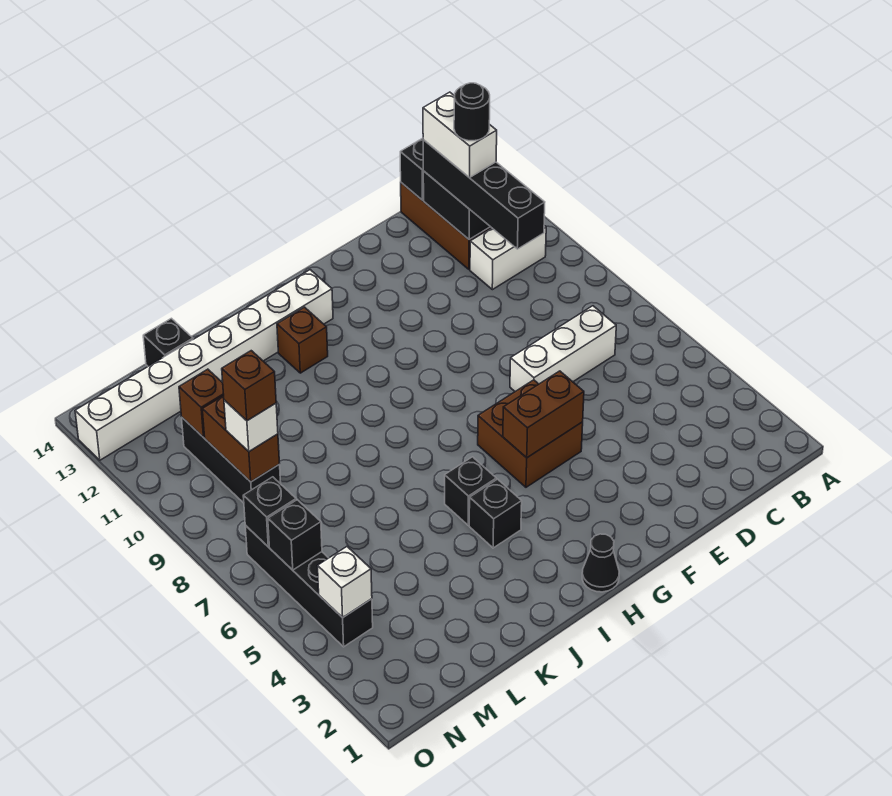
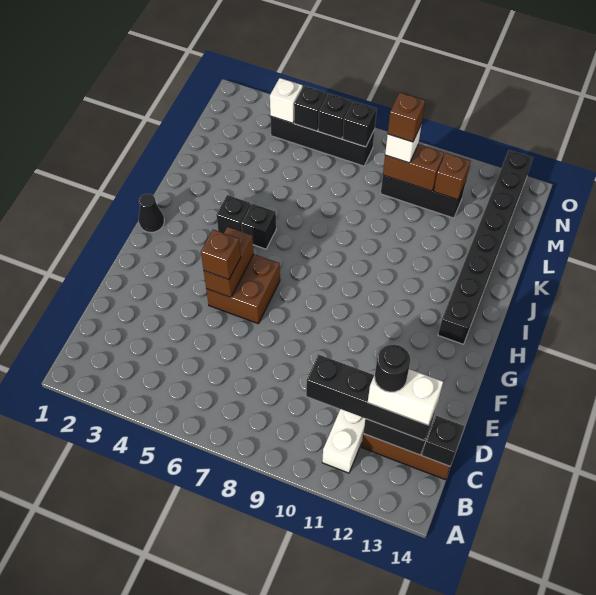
white brick C7:E7 level 1 -> none
white brick H13:O13 level 1 -> black brick H13:O13 level 1
brown brick I12 level 1 -> brown brick F5 level 3
black brick L14 level 1 -> black brick N5 level 2

